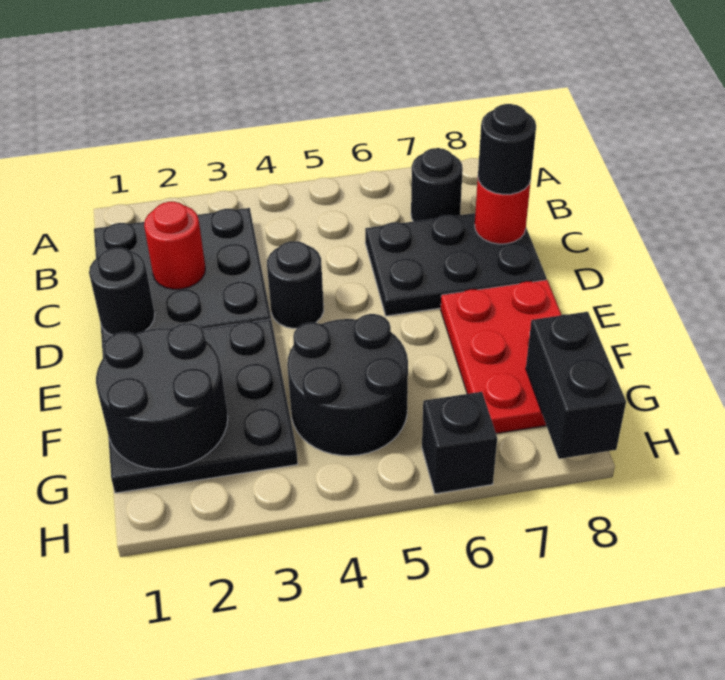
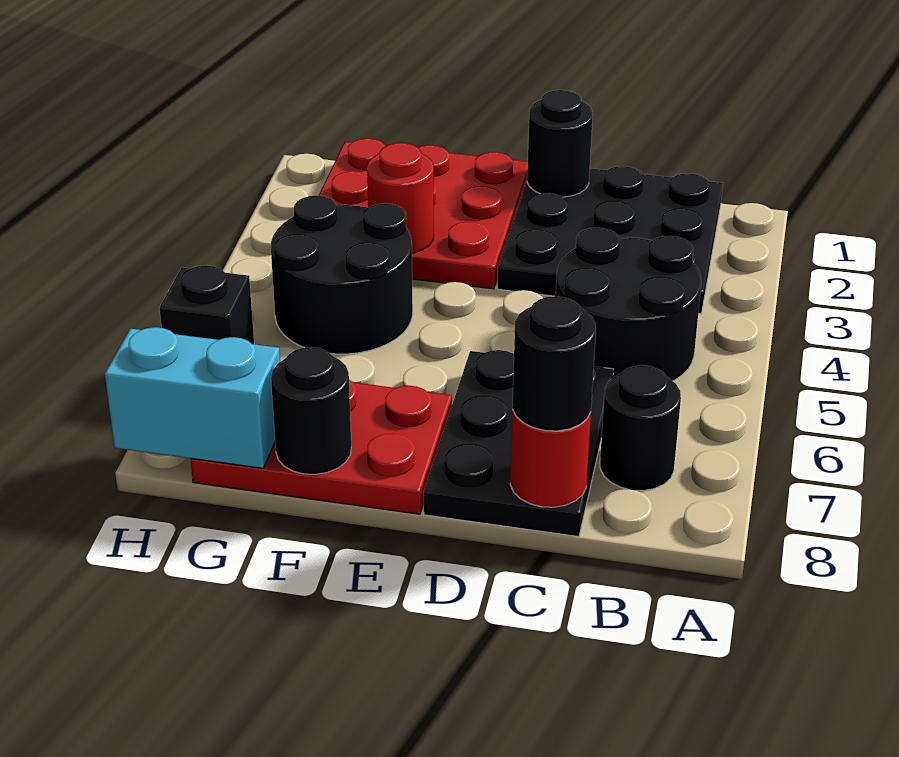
red round brick C2 level 2 -> red round brick F3 level 2
black round brick D4 level 1 -> black round brick F8 level 2
black plate E1:G3 level 1 -> red plate E1:G3 level 1
black round brick F1:G2 level 2 -> black round brick B4:C5 level 1
black brick G8:H8 level 2 -> cyan brick G8:H8 level 2

